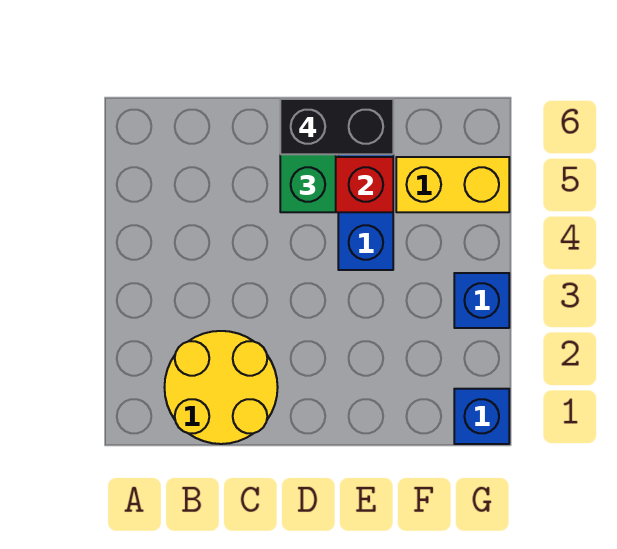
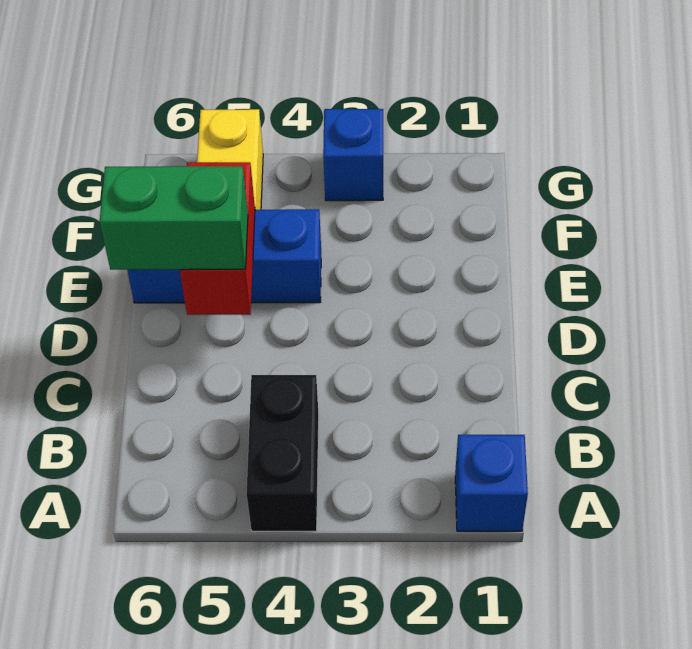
yellow round brick B1:C2 level 1 -> none
black brick D6:E6 level 4 -> black brick A4:B4 level 1
blue brick G1 level 1 -> blue brick A1 level 1

